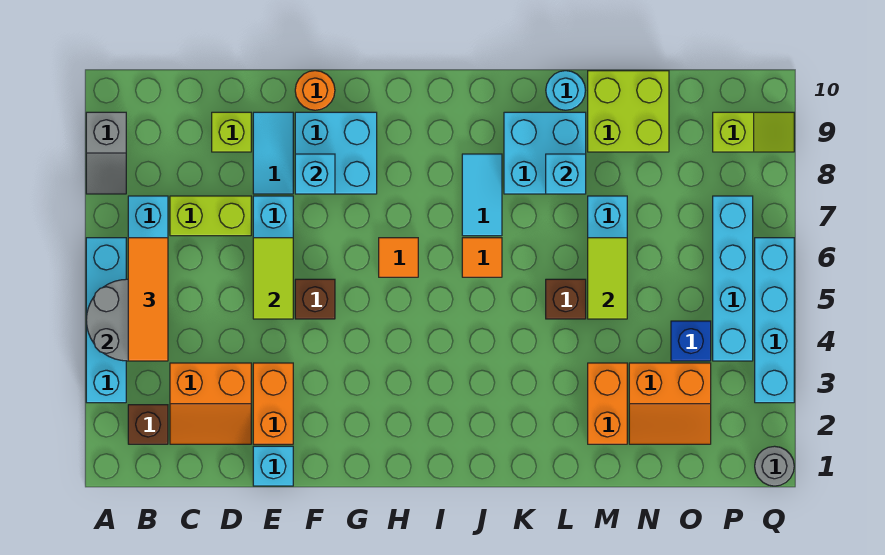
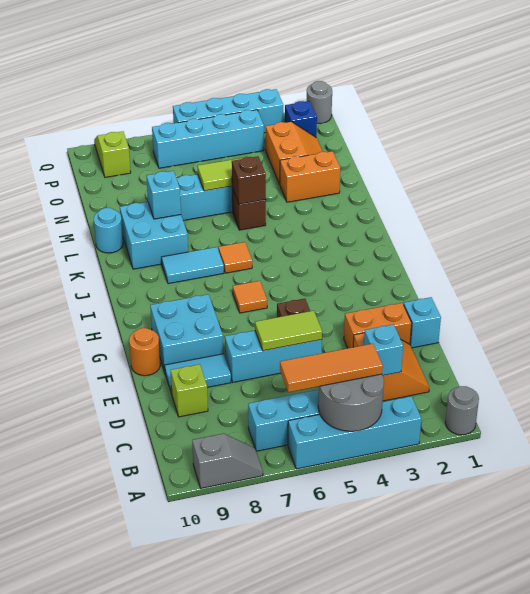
none -> grey round brick A1 level 1
brown brick B2 level 1 -> brown brick L5 level 2
lime brick C7:D7 level 1 -> none
cyan brick F8 level 2 -> cyan brick C3 level 2
lime brick M9:N10 level 1 -> none
blue brick O4 level 1 -> blue brick P2 level 1

